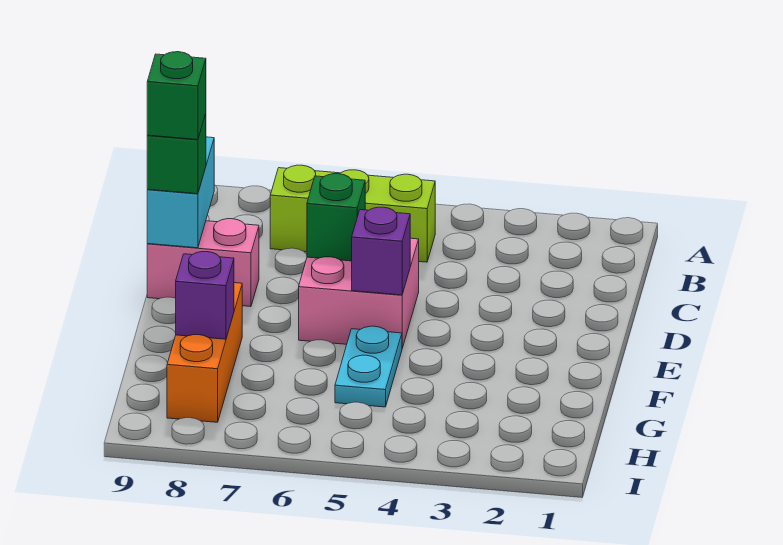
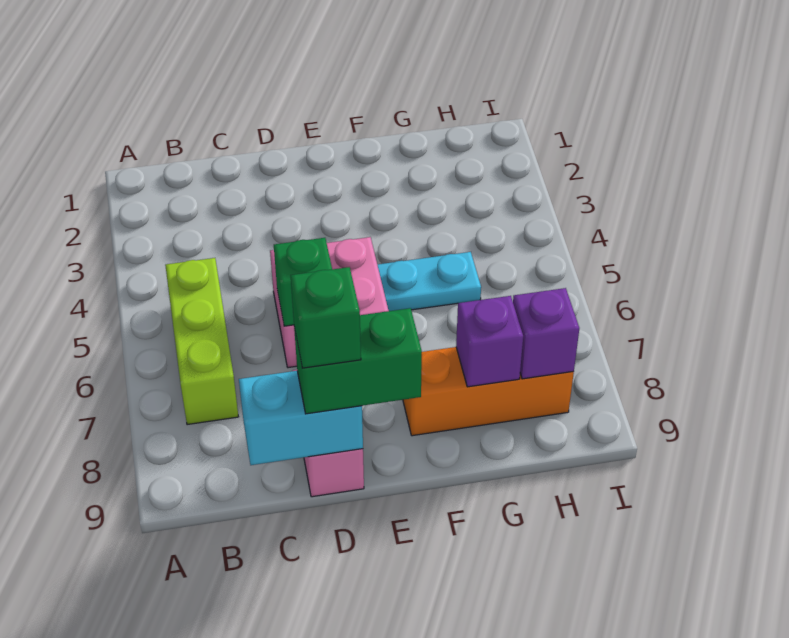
green brick D9 level 3 -> green brick D9:E9 level 3
purple brick E5 level 2 -> purple brick H8 level 2

